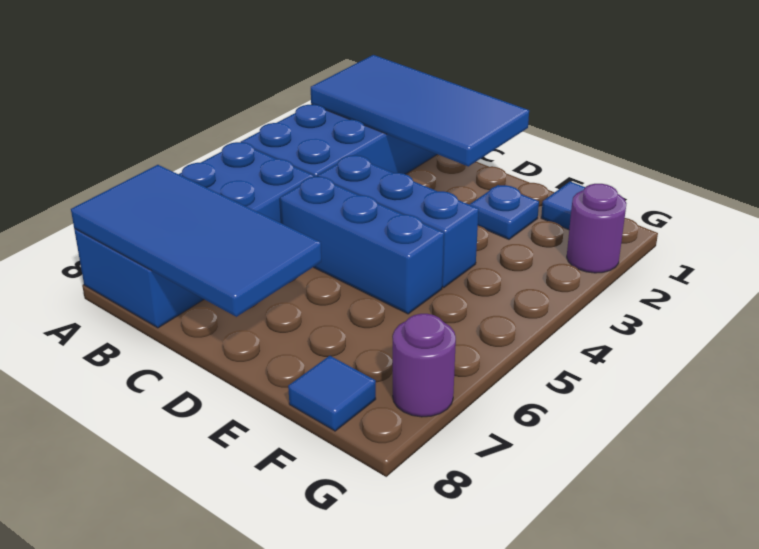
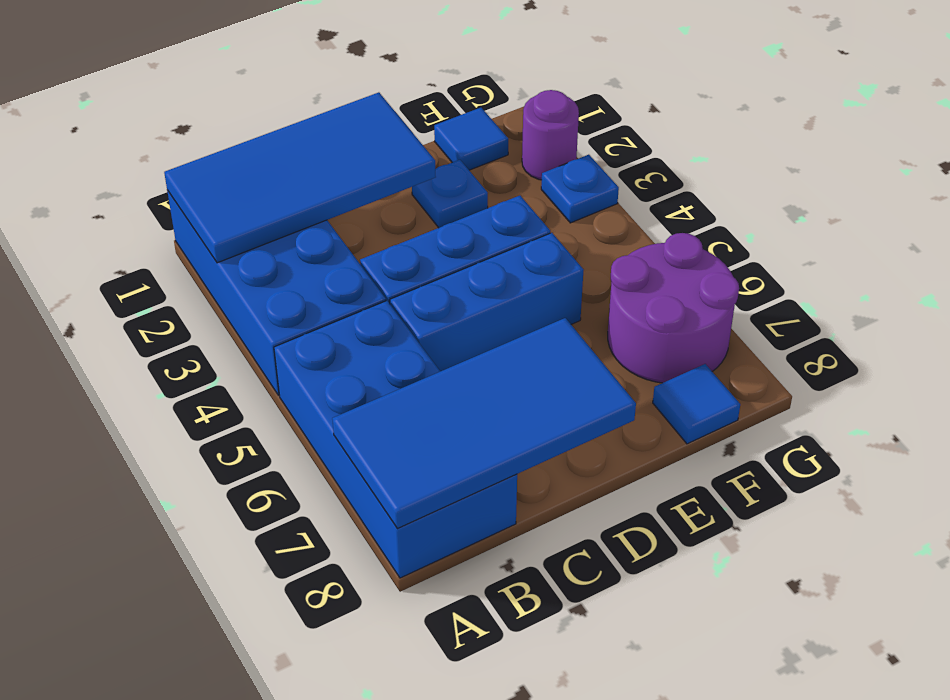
none -> blue plate G3 level 1
purple round brick G7 level 1 -> purple round brick F6:G7 level 1

